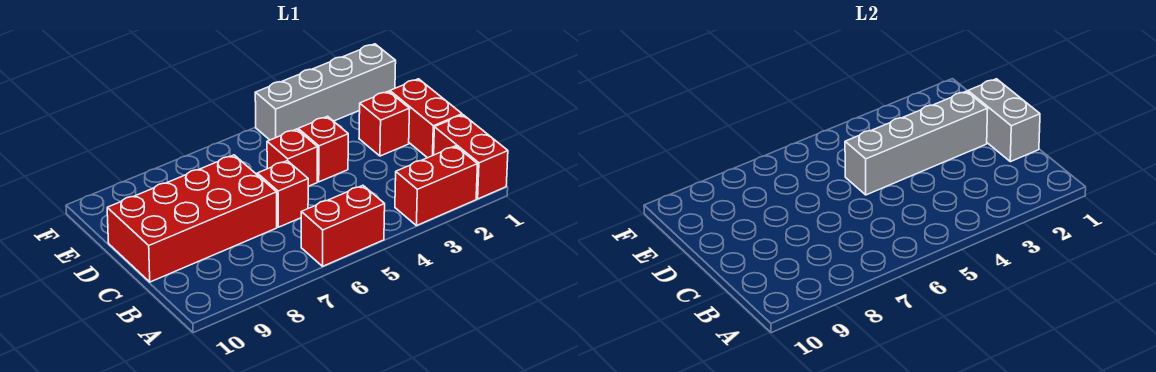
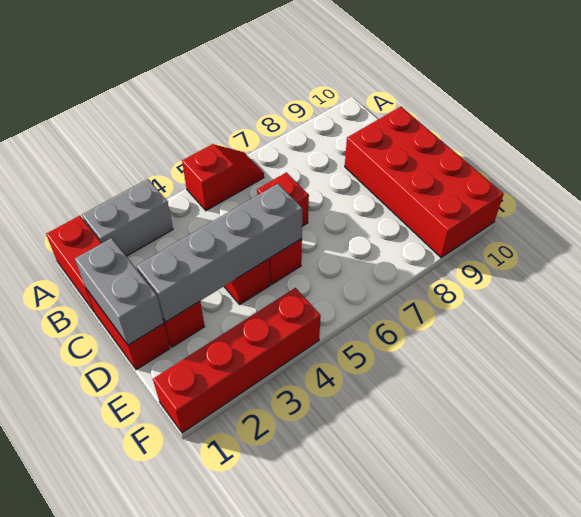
red brick A2:A3 level 1 -> grey brick A2:A3 level 1
red brick A5:A6 level 1 -> red slope A5:A6 level 1 top 5
red brick C7:D10 level 1 -> red brick C9:F10 level 1
grey brick F1:F4 level 1 -> red brick F1:F4 level 1

